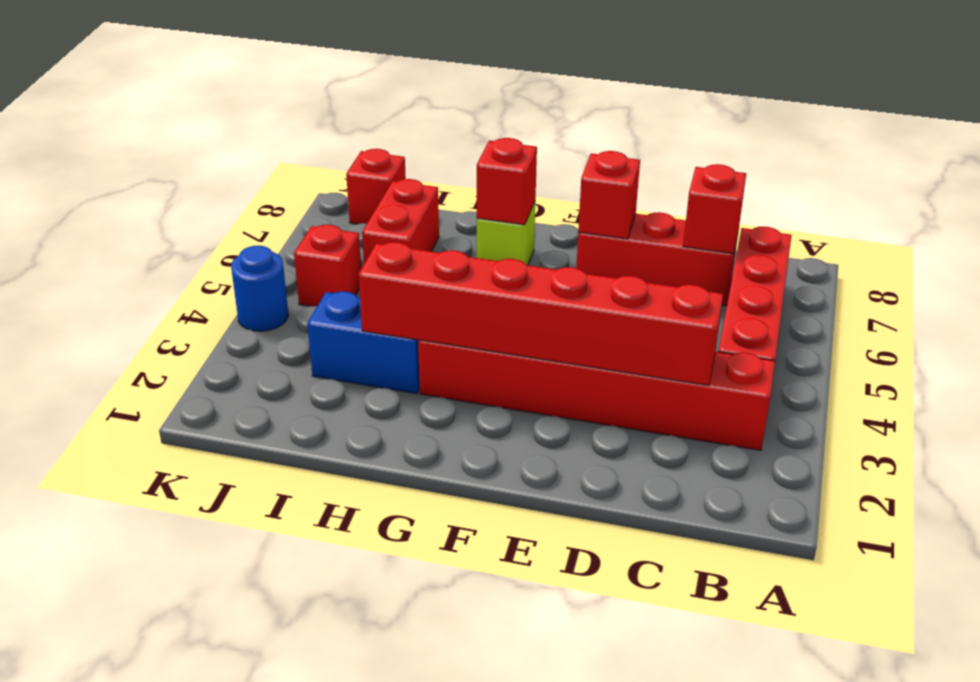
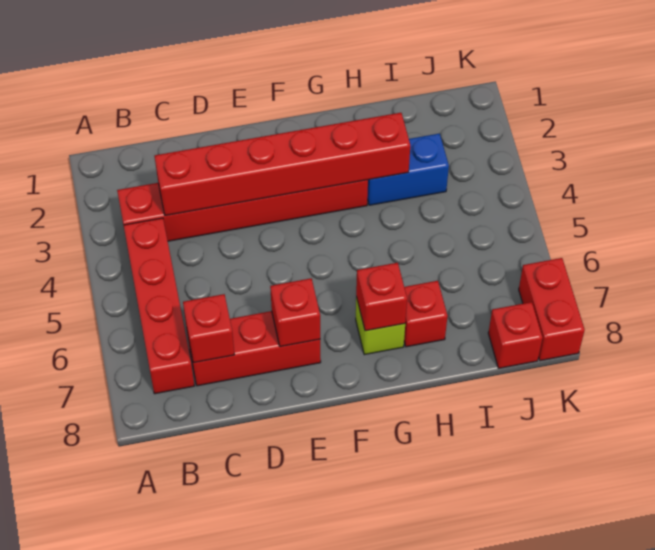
red brick I6:I7 level 1 -> red brick K7:K8 level 1
red brick J5 level 1 -> red brick H7 level 1
blue round brick K4 level 1 -> none

